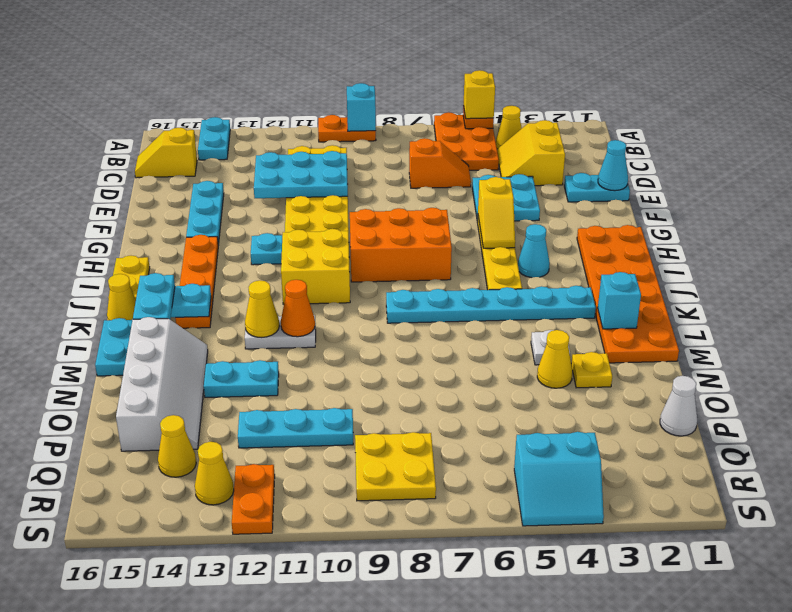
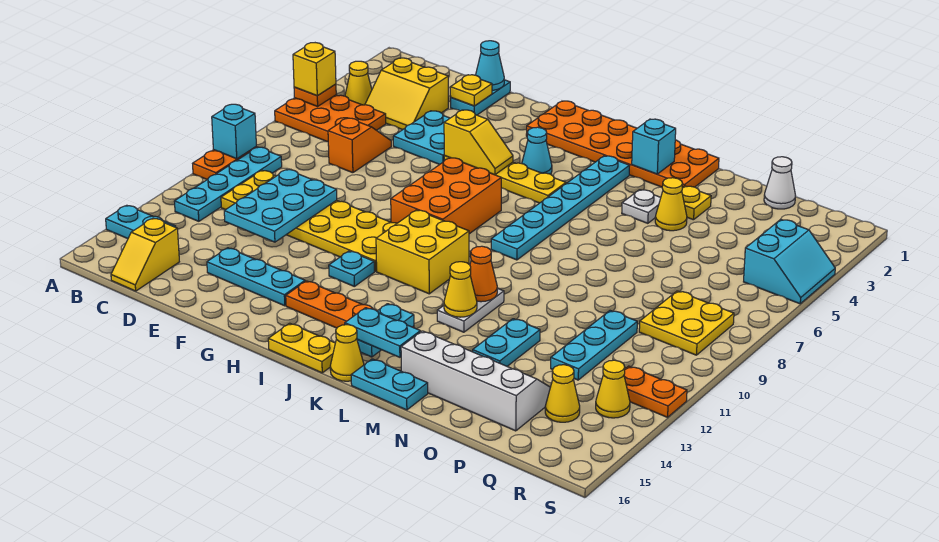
none -> cyan plate B9:B12 level 1
none -> yellow plate E2 level 2

